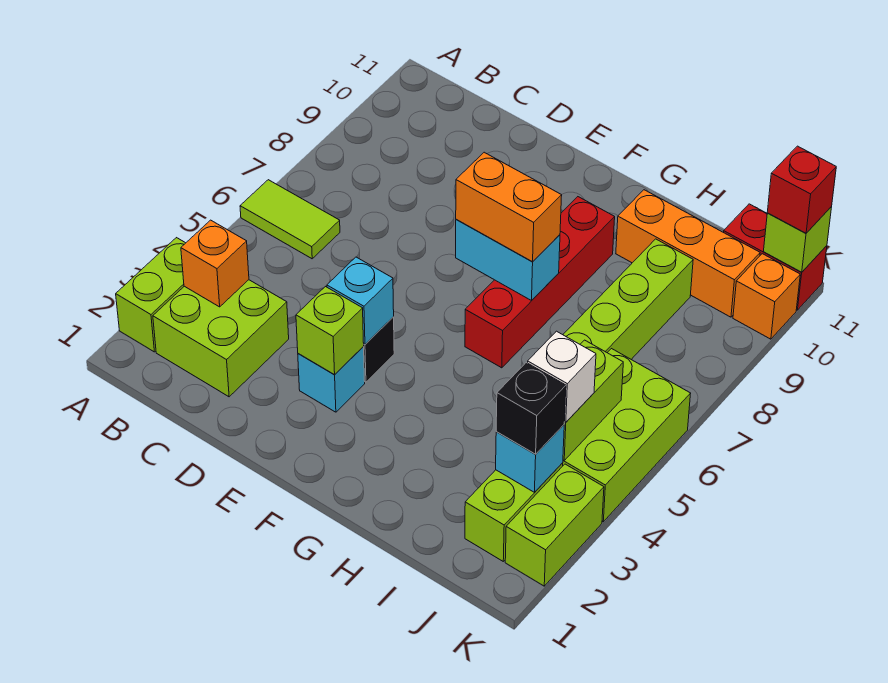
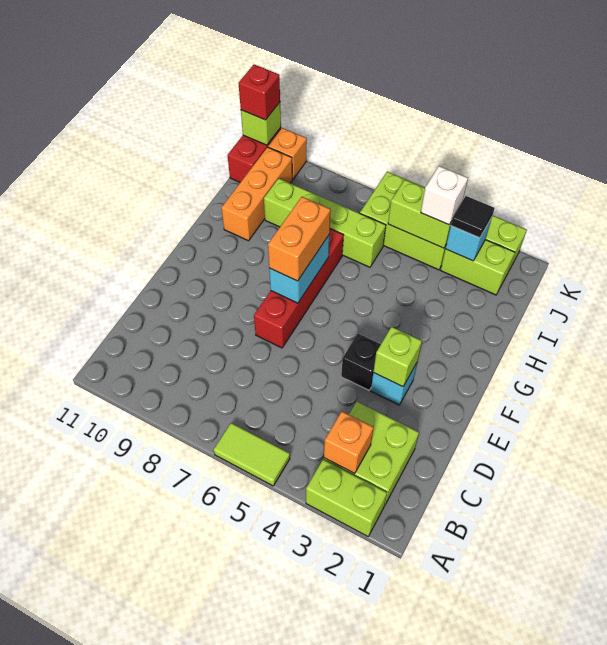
lime tile A6:B6 level 1 -> lime tile A5:A6 level 1
cyan brick E4 level 2 -> none
red brick G6:G9 level 1 -> red brick E7:H7 level 1
black brick J3 level 3 -> black tile J3 level 3

